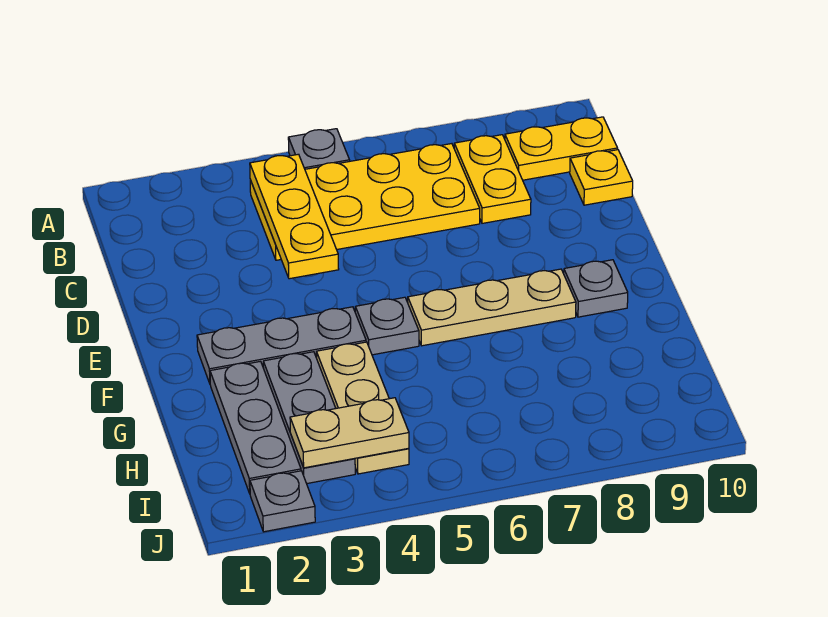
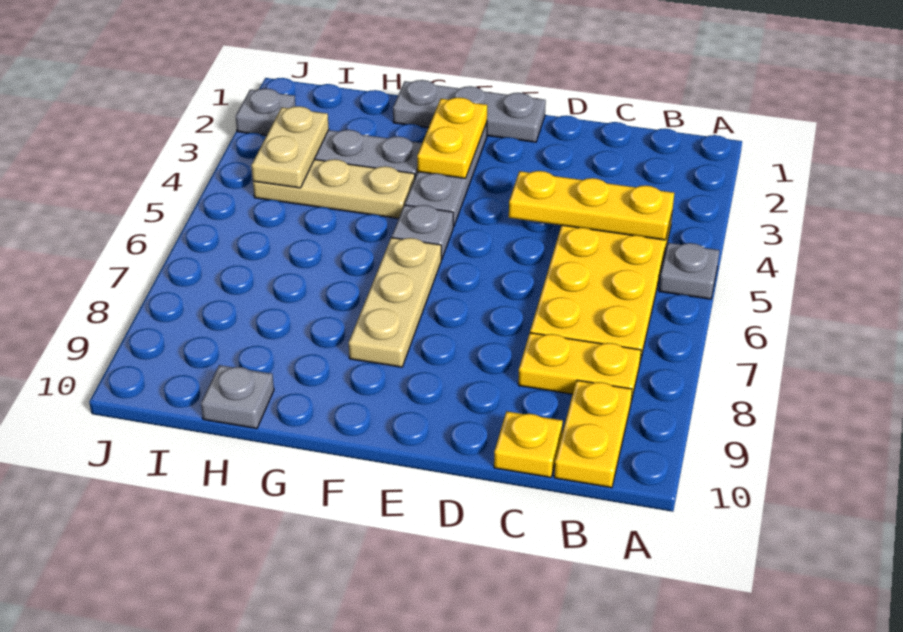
none -> yellow plate F2:F3 level 2
grey plate F9 level 1 -> grey plate H10 level 1
grey plate G2:I2 level 1 -> grey plate E1:G1 level 1

